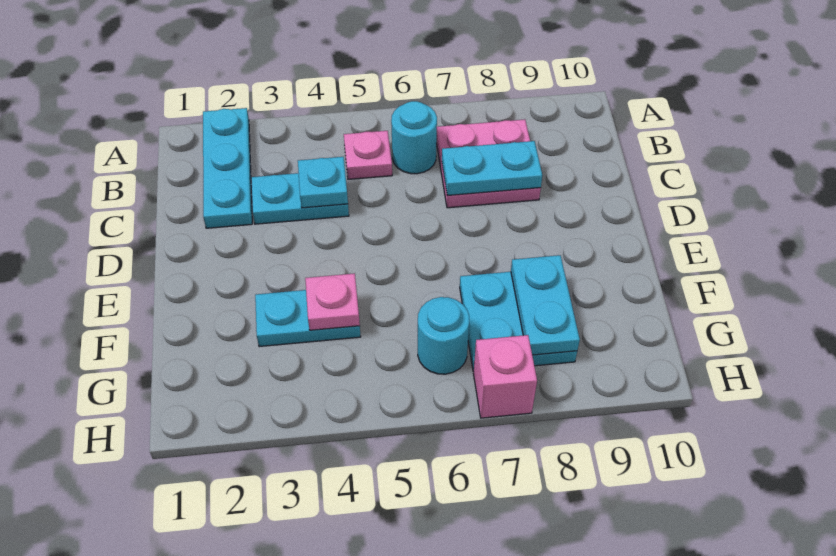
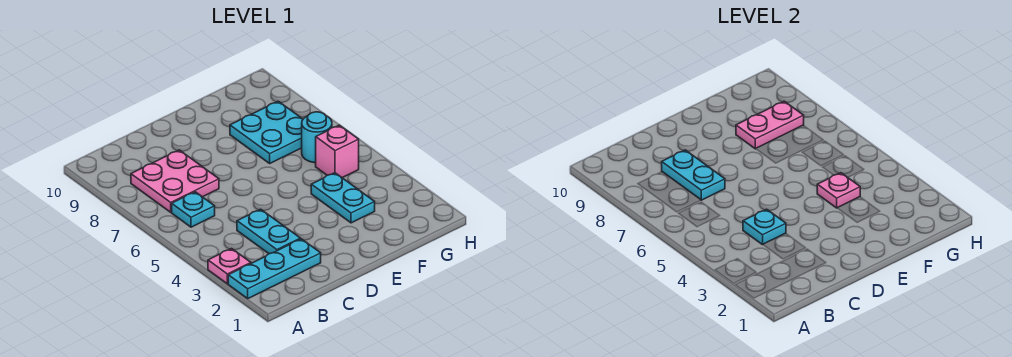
pink plate B5 level 1 -> pink plate A3 level 1
cyan round brick B6 level 1 -> cyan plate B6 level 1
cyan plate F8:G8 level 2 -> pink plate F8:G8 level 2
pink brick H7 level 1 -> pink brick G5 level 1

